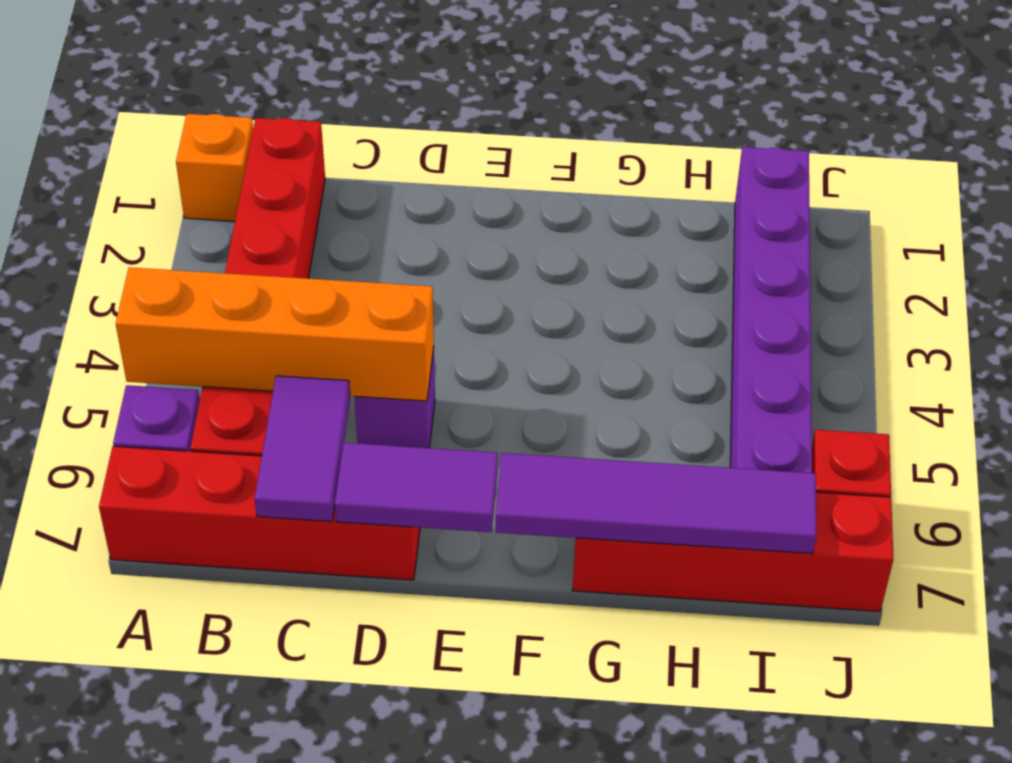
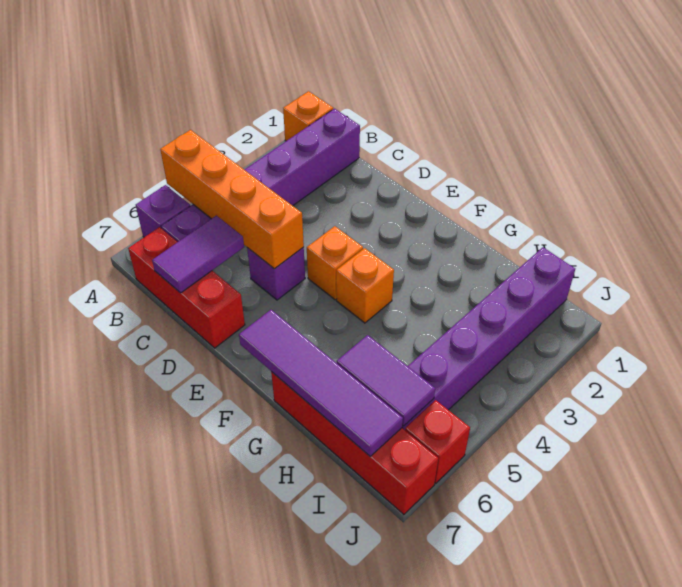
red brick A7:D7 level 1 -> red brick B7:D7 level 1
red brick B1:B6 level 1 -> purple brick B1:B6 level 1
purple tile D7:E7 level 2 -> purple tile H6:I6 level 2
none -> orange brick E4 level 1
none -> orange brick F4 level 1

